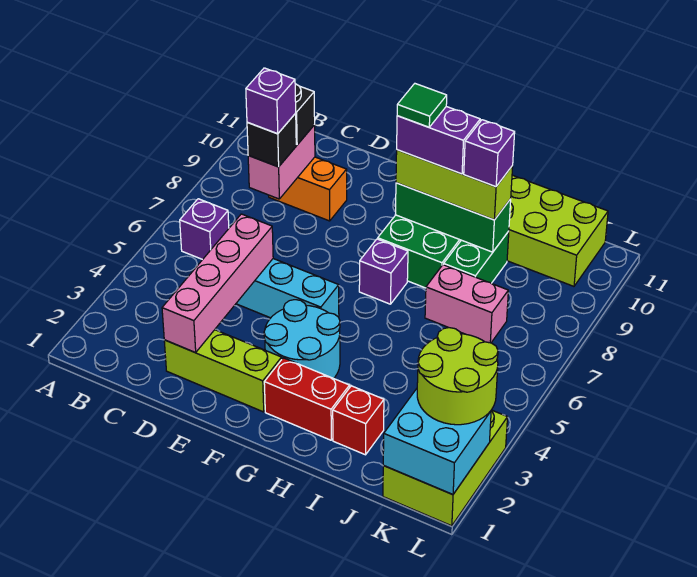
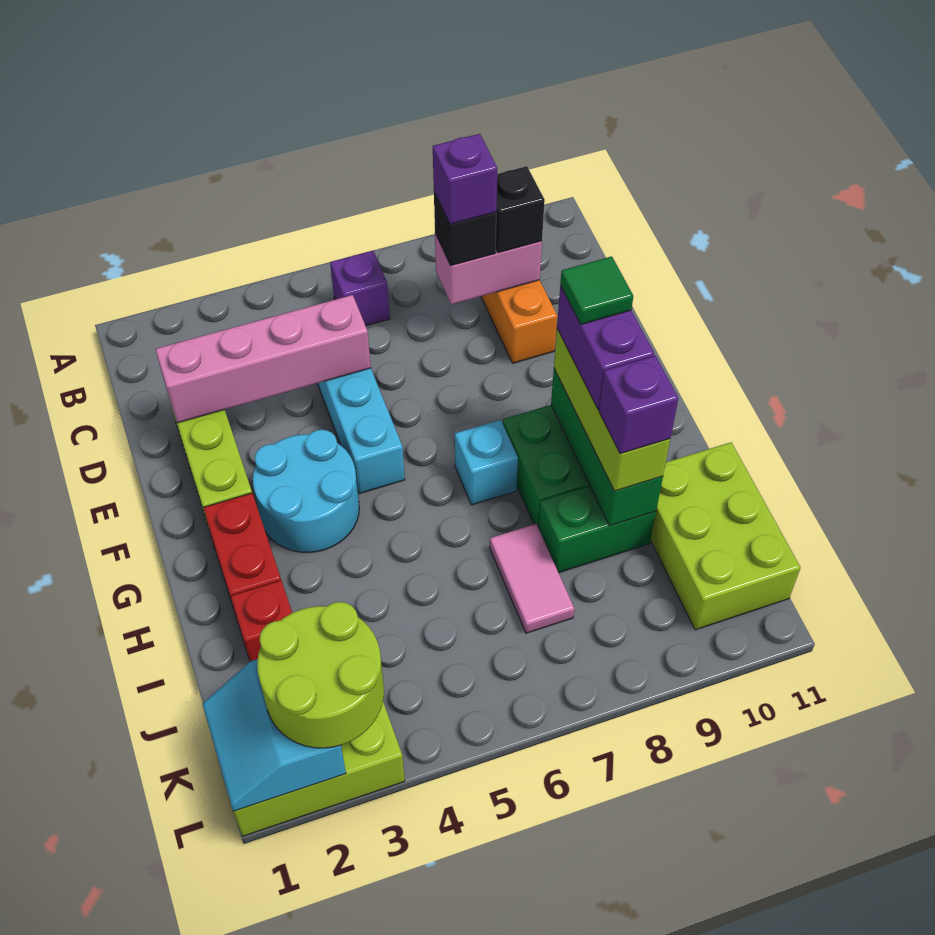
purple brick G7 level 1 -> cyan brick G7 level 1
pink brick I7:J7 level 1 -> pink tile I7:J7 level 1
cyan brick K1:L2 level 2 -> cyan slope K1:L2 level 2 top 2

